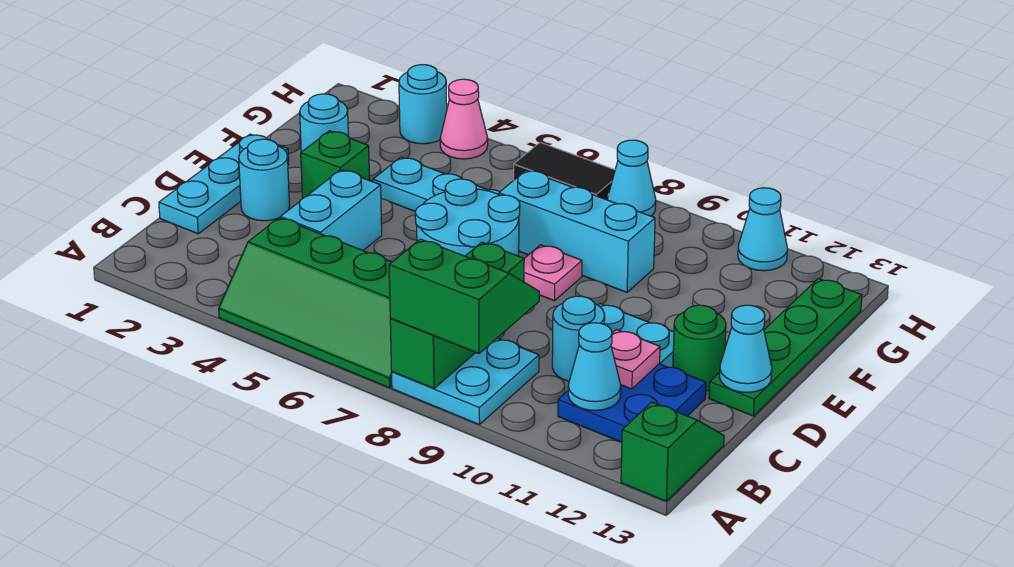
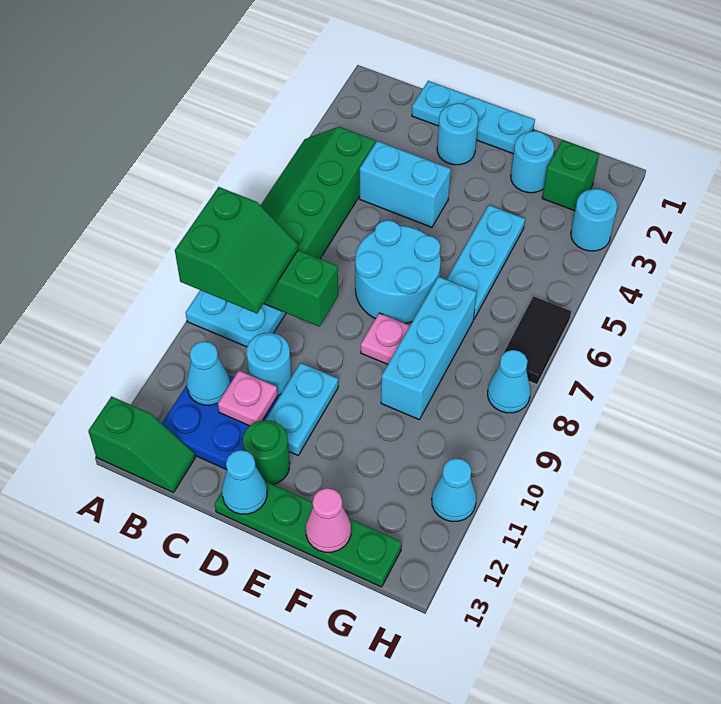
green brick E3 level 1 -> green brick G2 level 1
pink cone H4 level 1 -> pink cone F13 level 2

